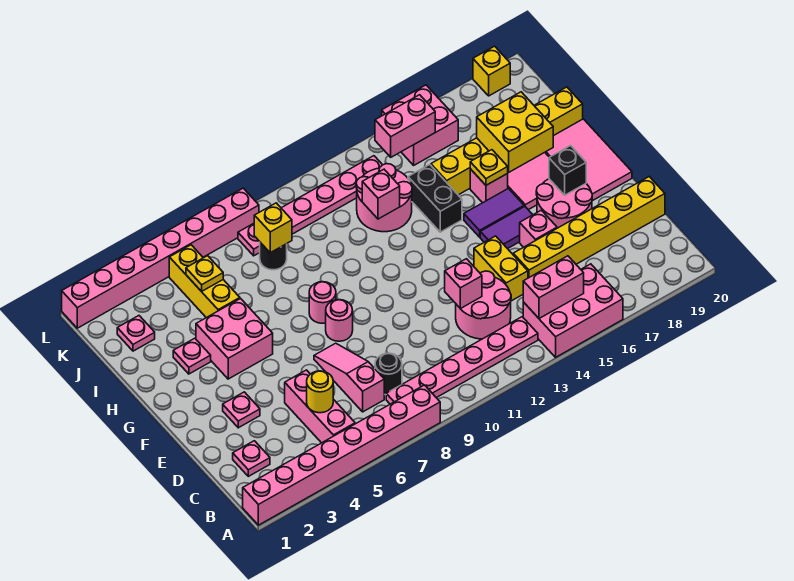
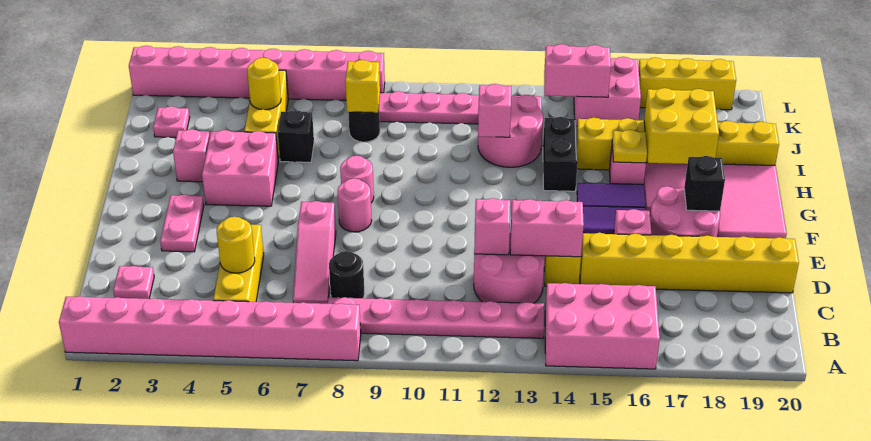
pink brick B5:D5 level 1 -> yellow brick B5:D5 level 1
pink brick B14:B15 level 2 -> pink brick D13:D14 level 2
pink slope C7:E7 level 1 top C -> pink slope C7:E7 level 1 top E
pink plate E3 level 1 -> pink plate E3:F3 level 1
pink plate H3 level 1 -> pink brick H3 level 1
none -> black brick I6 level 1
yellow plate J5 level 2 -> yellow round brick J5 level 2
yellow brick L19 level 1 -> yellow brick L17:L19 level 1

